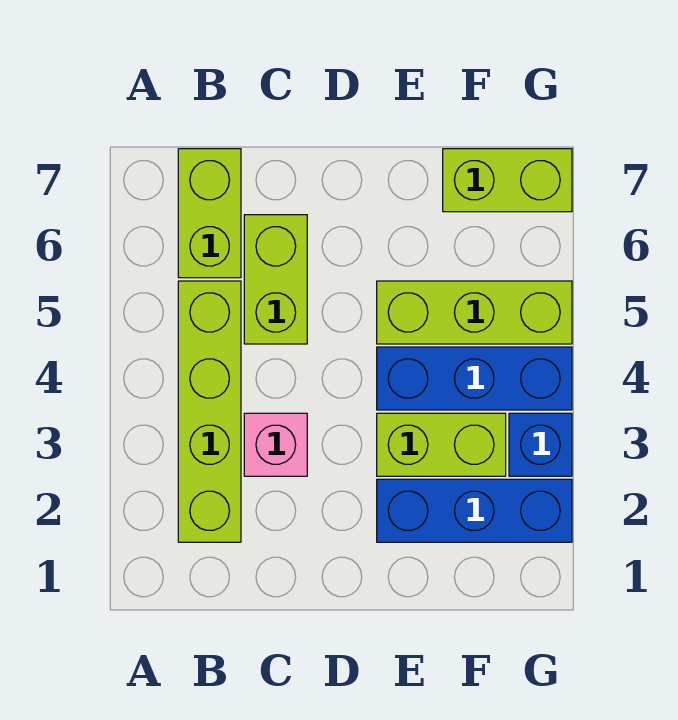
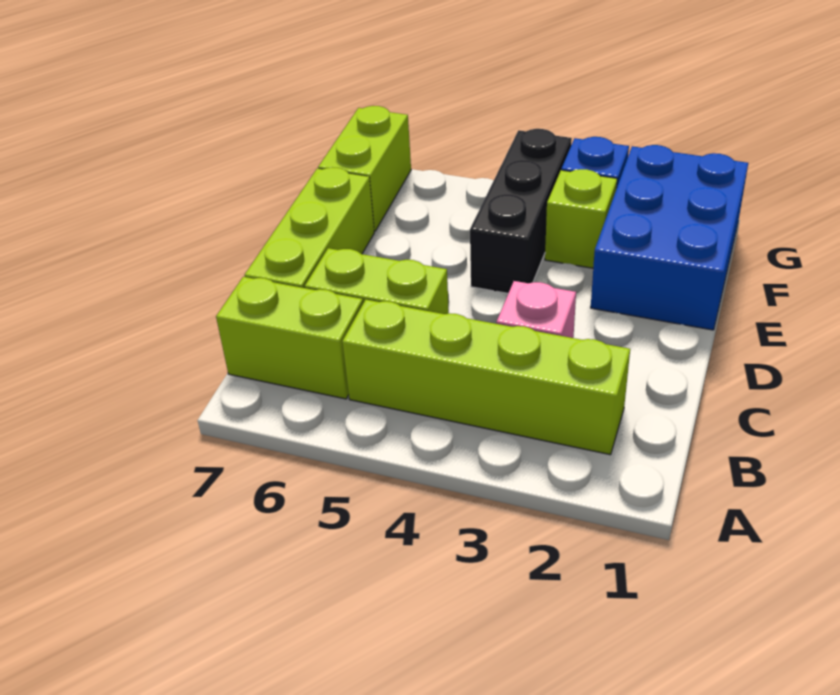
blue brick E2:G2 level 1 -> blue brick E1:G2 level 1
lime brick E3:F3 level 1 -> lime brick F3 level 1
blue brick E4:G4 level 1 -> black brick E4:G4 level 1
lime brick E5:G5 level 1 -> lime brick C7:E7 level 1

